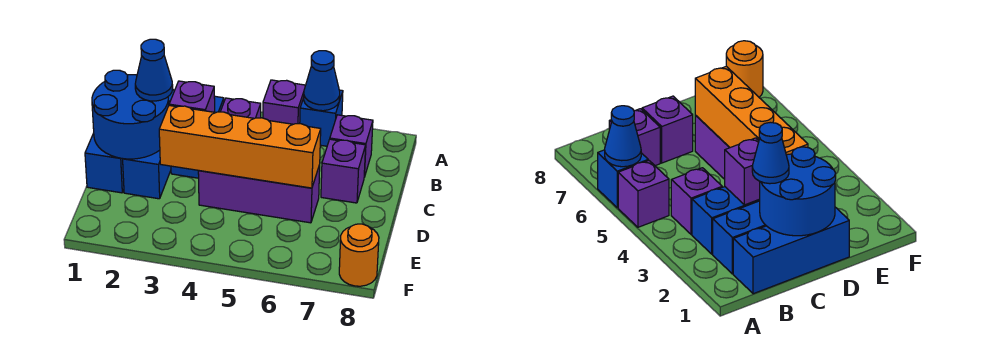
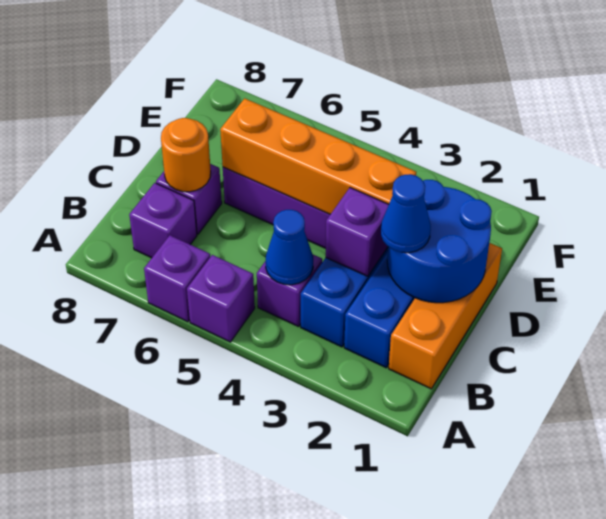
blue brick A6 level 1 -> purple brick A6 level 1
blue cone A6 level 2 -> blue cone B4 level 2
blue brick B1:D1 level 1 -> orange brick B1:D1 level 1
orange round brick F8 level 1 -> orange round brick C7 level 2

